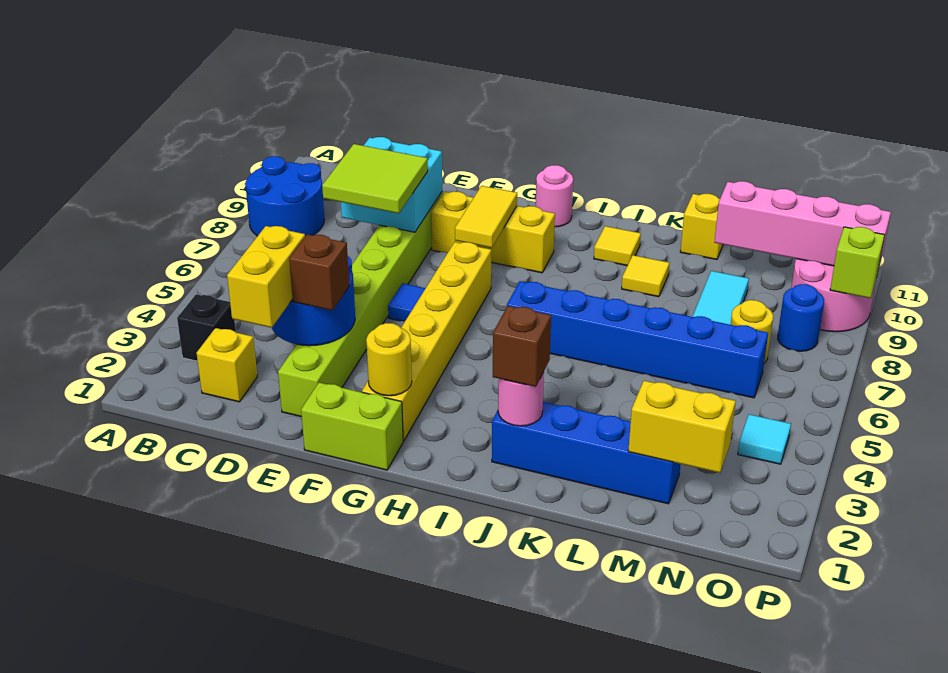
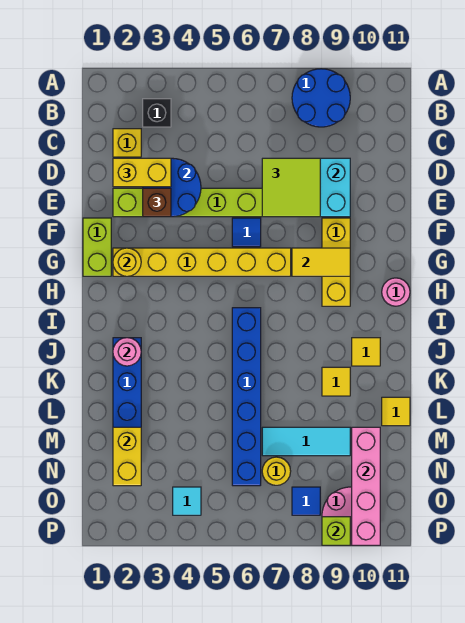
brown brick J2 level 3 -> none
yellow brick L11 level 1 -> yellow tile L11 level 1
blue round brick O8 level 1 -> blue tile O8 level 1

